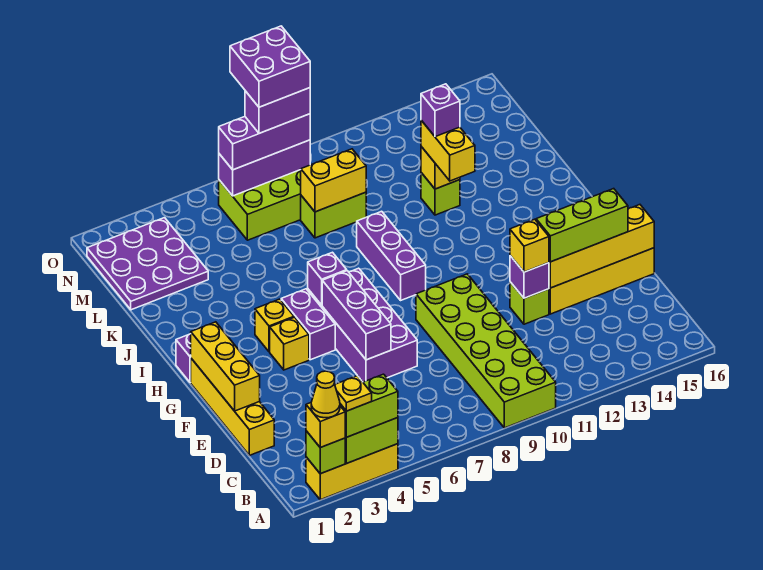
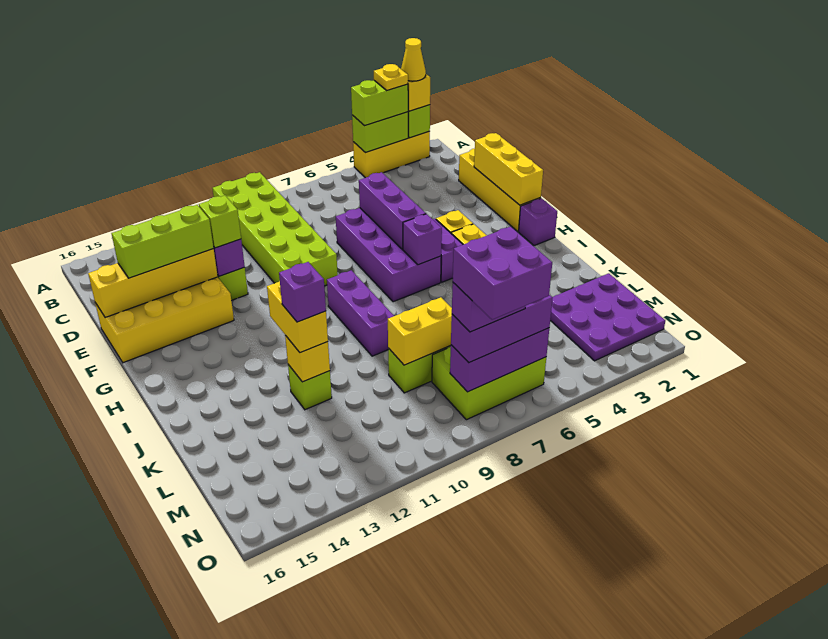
yellow brick E12 level 3 -> lime brick E12 level 3

